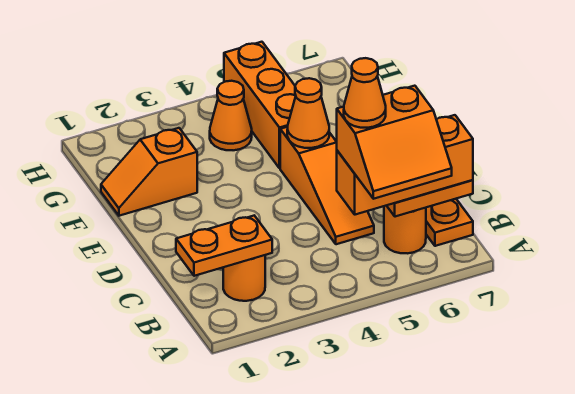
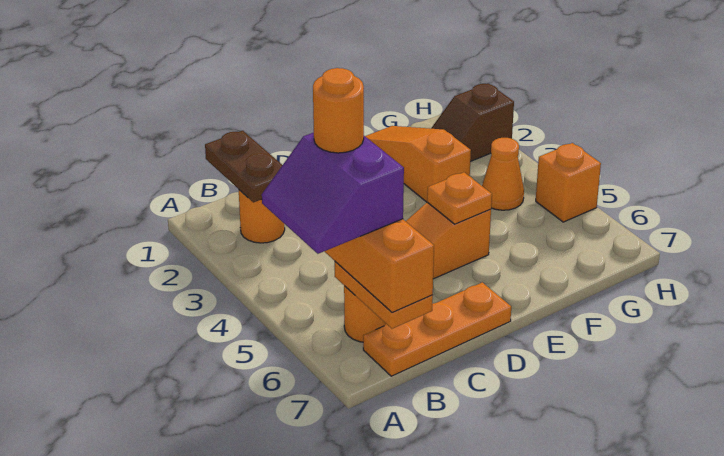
orange slope A5:B6 level 4 top B -> purple slope A5:B6 level 4 top B
orange plate B1:B2 level 2 -> brown plate B1:B2 level 2
orange cone B5 level 5 -> orange round brick B5 level 5
orange cone E5 level 2 -> orange plate E5 level 2
orange slope F1:F2 level 1 top 2 -> orange slope F1:F3 level 1 top 3
orange brick F5:H5 level 1 -> orange brick H5 level 1
none -> brown slope G2:H2 level 1 top H

